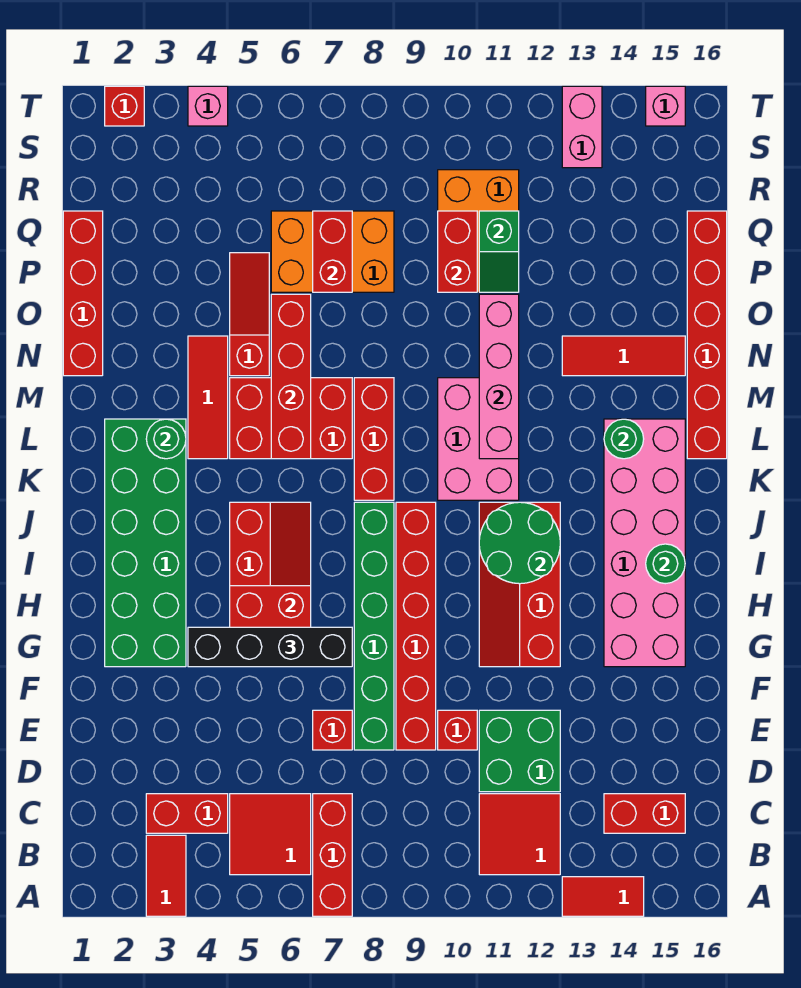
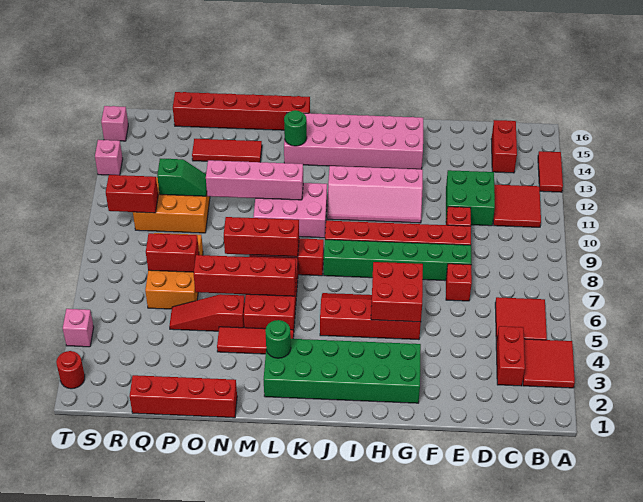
red tile A3:B3 level 1 -> red tile A3:B4 level 1
red brick A7:C7 level 1 -> red brick L8:N8 level 2
black brick G4:G7 level 3 -> none
red slope G11:J12 level 1 top 12 -> pink slope G11:J12 level 1 top 12
green round brick I11:J12 level 2 -> none
green round brick I15 level 2 -> none
red tile N13:N15 level 1 -> red tile N14:P14 level 1
red brick P10:Q10 level 2 -> red brick R10:S10 level 2
pink brick S13:T13 level 1 -> pink brick T13 level 1
red brick T2 level 1 -> red round brick T2 level 1

